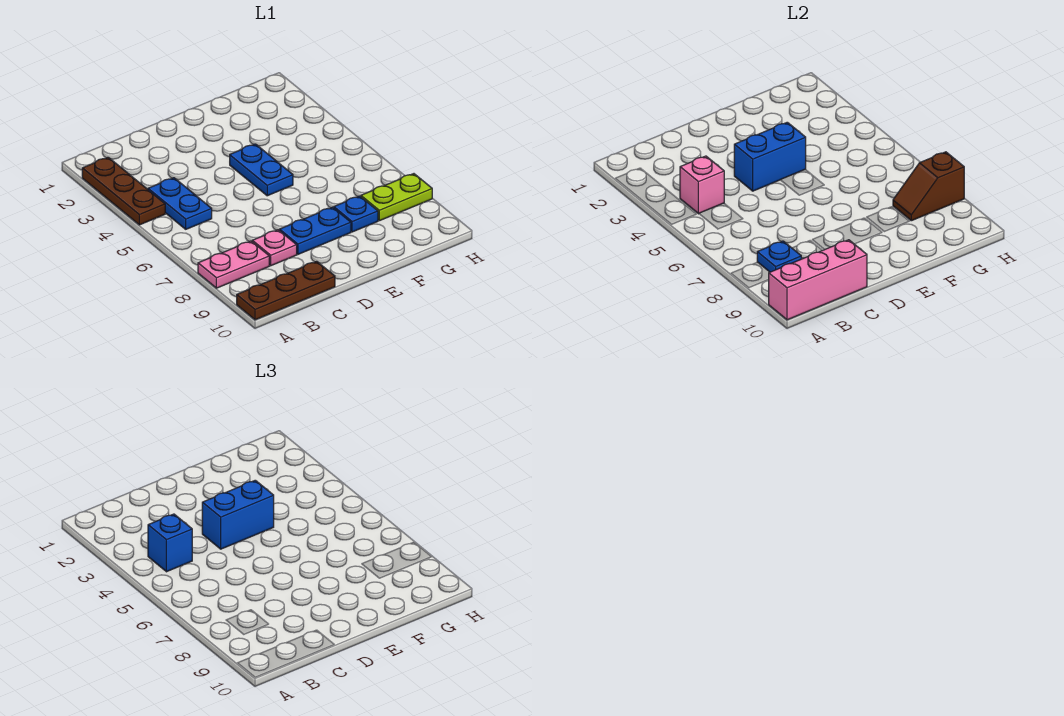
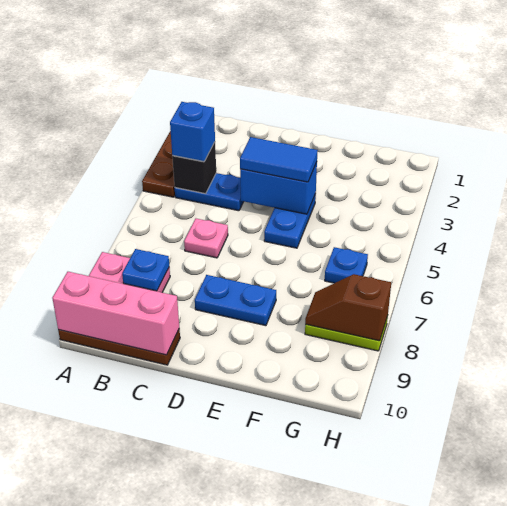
blue plate B4:B5 level 1 -> blue plate B4:C4 level 1
pink brick B4 level 2 -> black brick B4 level 2
pink plate C8 level 1 -> pink plate C6 level 1
blue brick D4:E4 level 3 -> blue tile D4:E4 level 3
blue plate F8 level 1 -> blue plate G6 level 1

